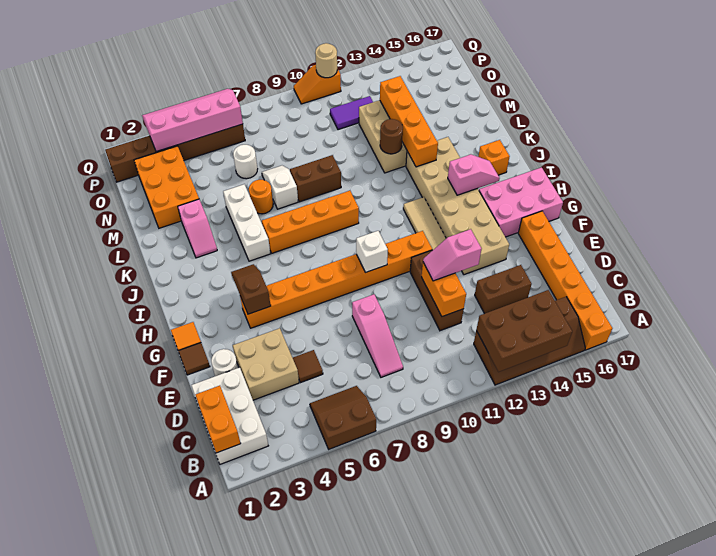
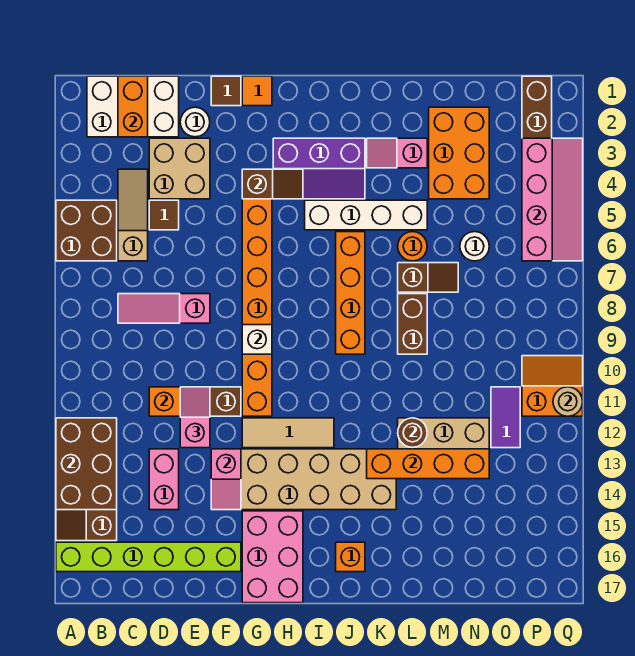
brown slope A5:B6 level 1 top A -> brown brick A5:B6 level 1
orange brick A16:F16 level 1 -> lime brick A16:F16 level 1
orange brick B1:C1 level 2 -> orange brick C1:C2 level 2
none -> tan slope C4:C6 level 1 top 6
brown brick D13:D14 level 1 -> pink brick D13:D14 level 1
none -> purple slope H3:J4 level 1 top 3
pink slope I14:I15 level 2 top 14 -> pink slope F13:F14 level 2 top 13
white brick J5:L5 level 1 -> white brick I5:L5 level 1
white slope L7:M7 level 1 top L -> brown slope L7:M7 level 1 top L
orange brick M2:O3 level 1 -> orange brick M2:N4 level 1
orange slope Q10:Q11 level 1 top 11 -> orange slope P10:Q11 level 1 top 11

